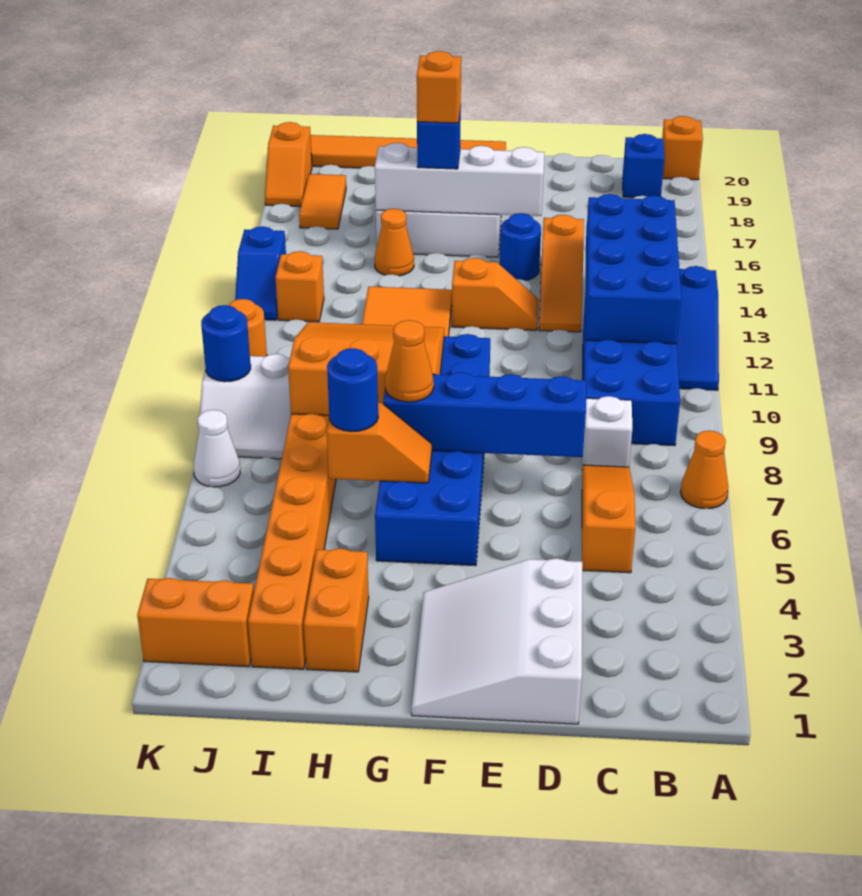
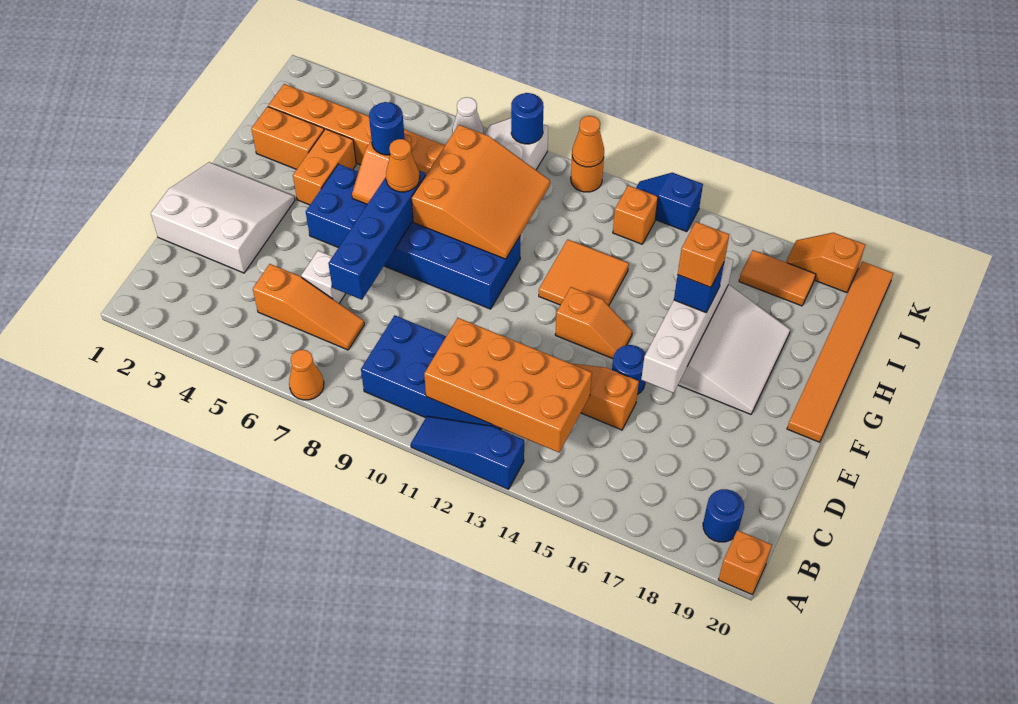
blue brick B11:C14 level 2 -> orange brick B11:C14 level 2
blue brick B19 level 1 -> blue round brick B19 level 1
white brick C8 level 1 -> white brick D6 level 1
orange slope E13:F13 level 1 top F -> orange slope F13:F14 level 1 top 13
orange cone H15 level 1 -> orange cone K11 level 2
orange brick J2:K2 level 1 -> orange brick G4:H4 level 1

